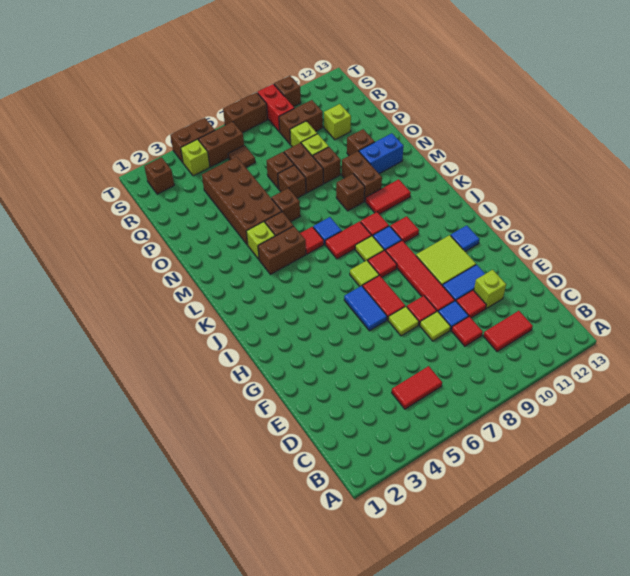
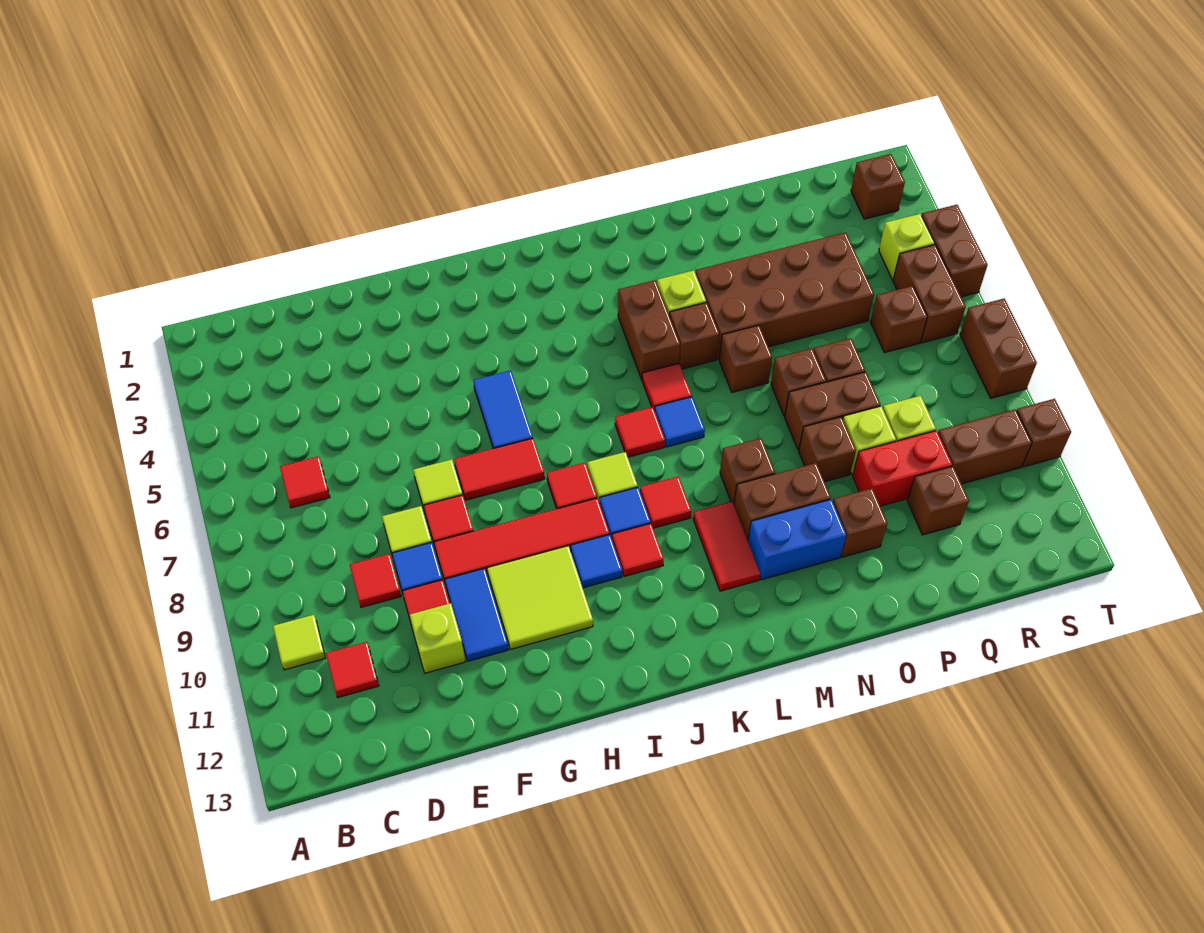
red tile C5:C6 level 1 -> red tile C6 level 1
red tile C10:C11 level 1 -> red tile C11 level 1
blue tile G6:H6 level 1 -> blue tile H5:H6 level 1
blue tile H12 level 1 -> blue tile I10 level 1
lime tile I7 level 1 -> lime tile B10 level 1
red tile K7:K8 level 1 -> red tile K7 level 1
blue brick N11:N12 level 1 -> blue brick M11:N11 level 1
lime brick Q11 level 1 -> brown brick Q11 level 1
brown tile R6 level 1 -> brown brick R6 level 1
brown brick R9:R10 level 1 -> brown brick R10:S10 level 1
red brick S9:T9 level 1 -> red brick P10:Q10 level 1

